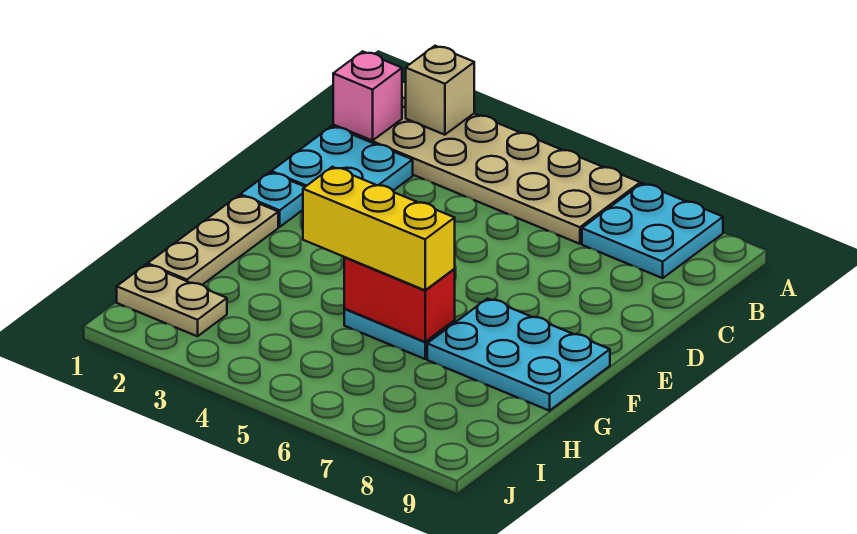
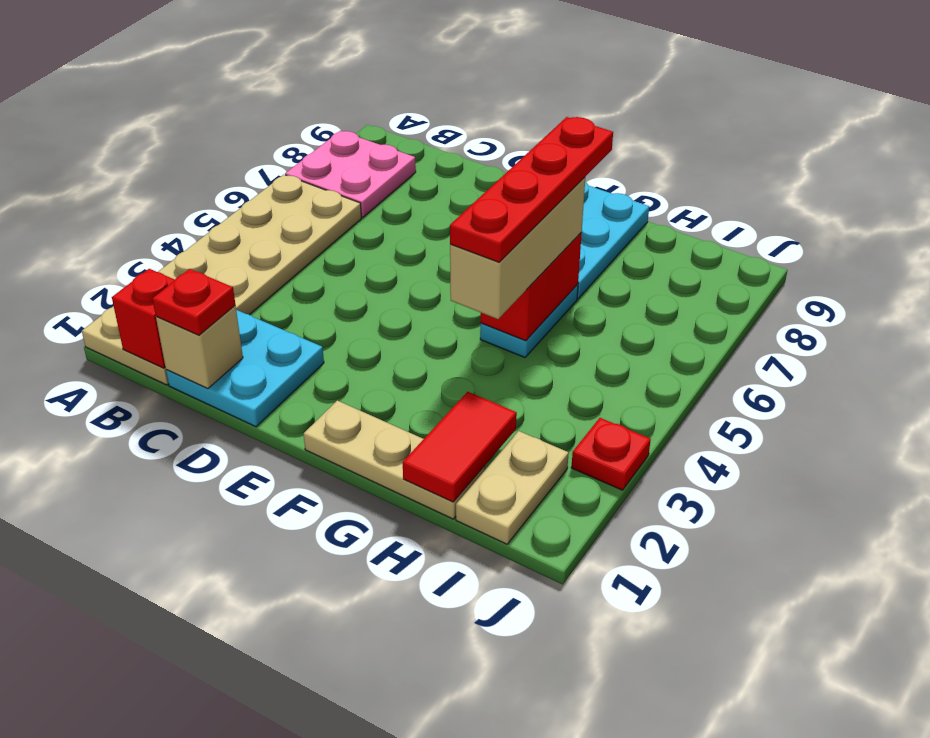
tan brick A2 level 2 -> tan brick C1 level 2
cyan plate A7:B8 level 1 -> pink plate A7:B8 level 1
pink brick B1 level 2 -> red brick B1 level 2
none -> red plate C1 level 3
cyan plate E1 level 1 -> none
yellow brick G4:G6 level 3 -> tan brick G4:G6 level 3
none -> red plate G4:G7 level 4
none -> red tile H1:H2 level 2
none -> red plate J3 level 1

